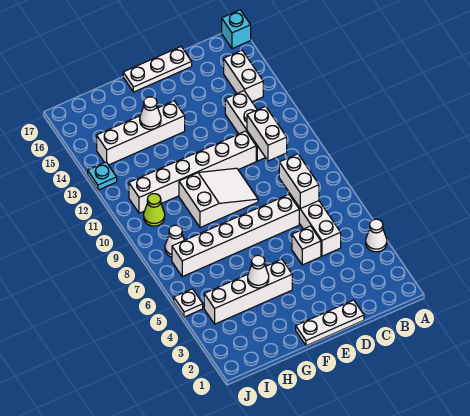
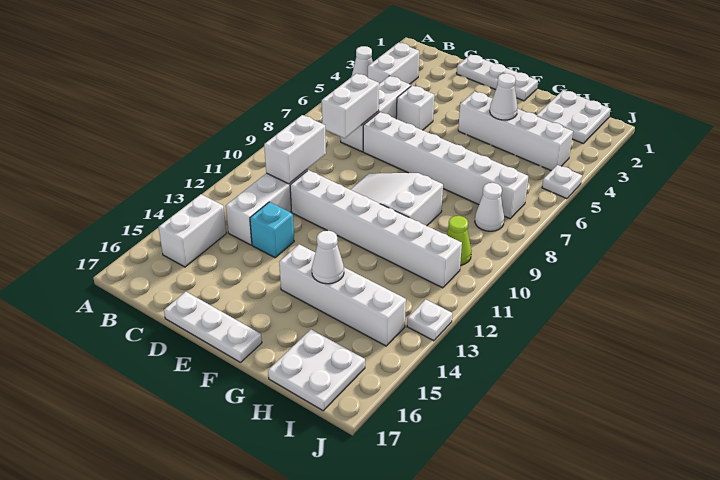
cyan brick A17 level 1 -> cyan brick D13 level 1
none -> white brick B3:B4 level 1
none -> white plate H1:I2 level 1
none -> white plate H16:I17 level 1
cyan plate J13 level 1 -> white plate J13 level 1

